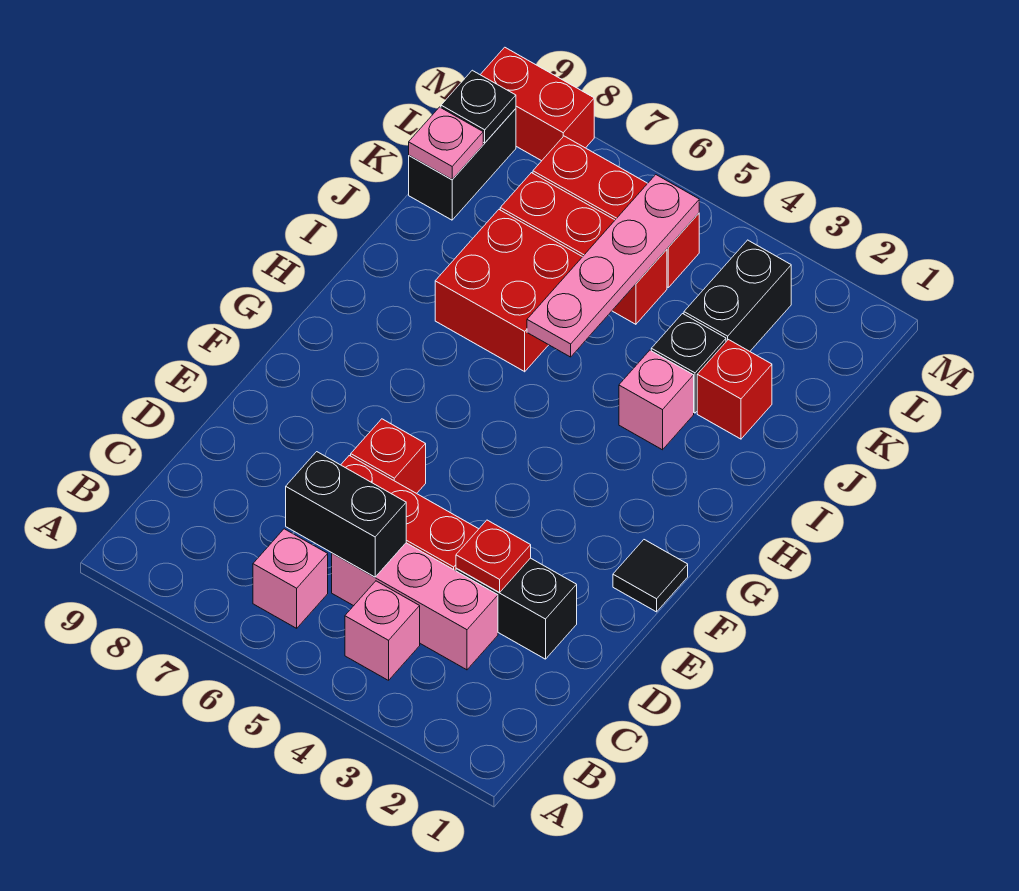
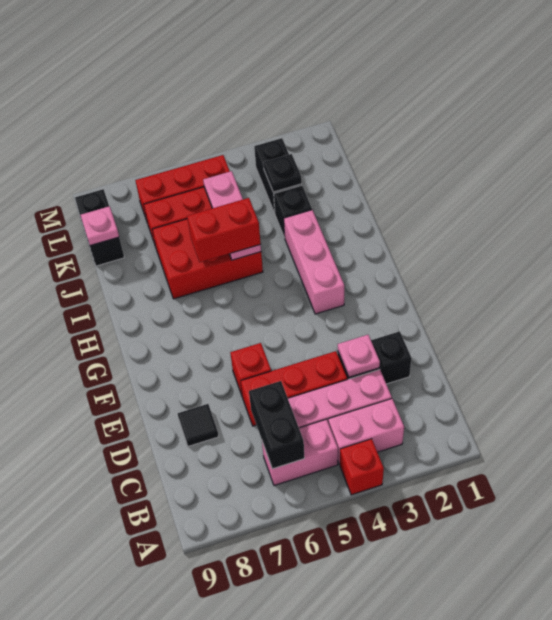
pink brick B4 level 1 -> pink brick B3:B4 level 1
pink brick B6 level 1 -> pink brick B5:B6 level 1
black brick C5:C6 level 2 -> black brick B6:C6 level 2
red plate D3 level 2 -> pink plate D3 level 2
black tile F1 level 1 -> black tile D8 level 1
pink brick I3 level 1 -> pink brick G3:I3 level 1
pink plate I5:L5 level 2 -> pink plate I5:K5 level 2
red brick I6:J7 level 1 -> red brick I5:J7 level 1
red brick J2 level 1 -> red brick A4 level 1
black plate L9 level 2 -> black plate K3 level 2
red brick M8:M9 level 1 -> red brick I5:I6 level 3

